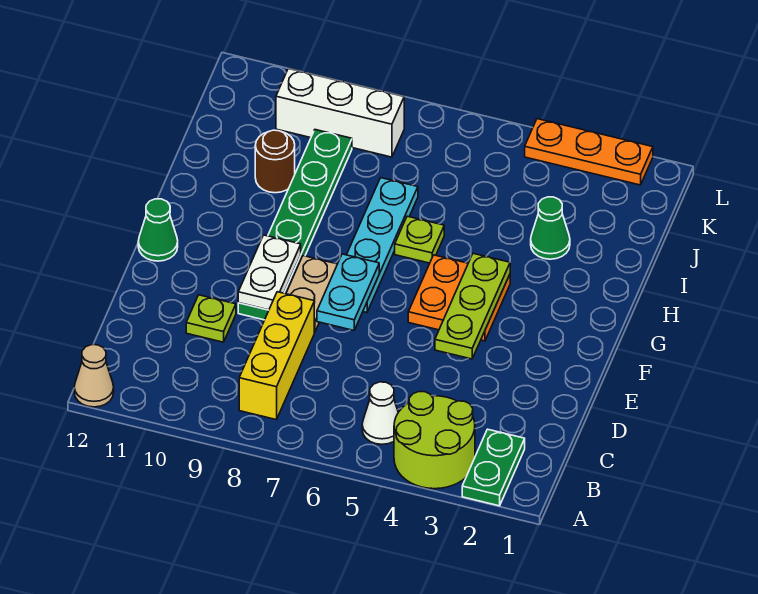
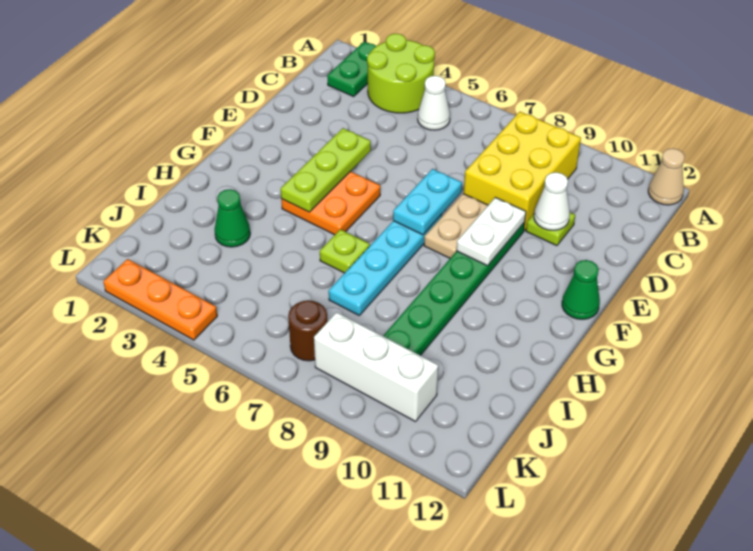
yellow brick B8:D8 level 1 -> yellow brick B8:D9 level 1
none -> white cone D10 level 2
brown round brick I10 level 1 -> brown round brick K7 level 1

